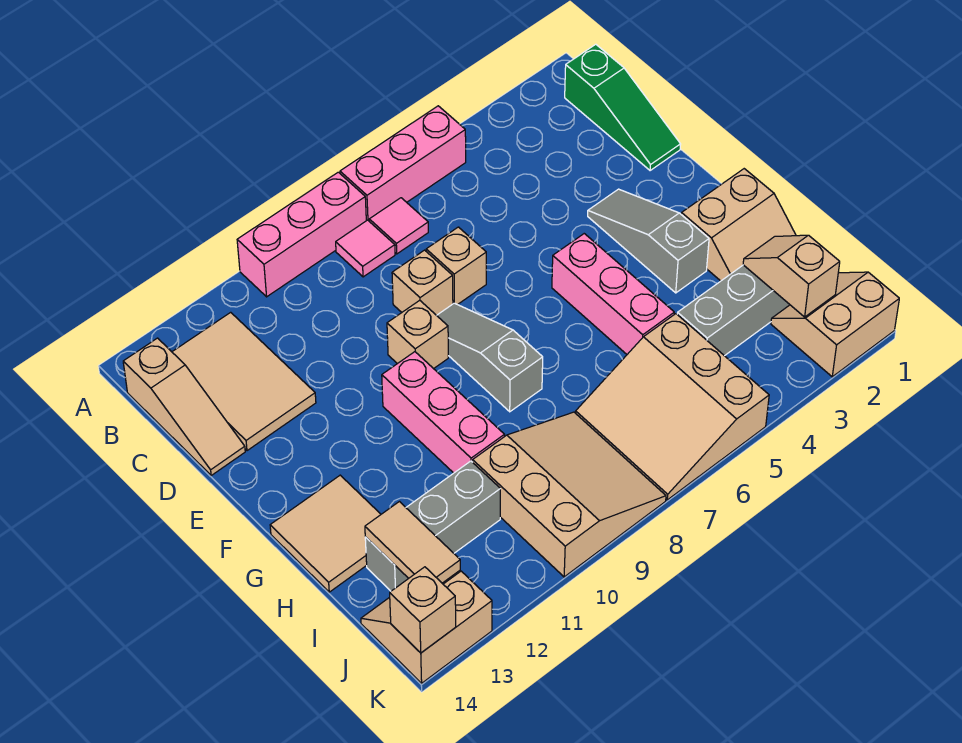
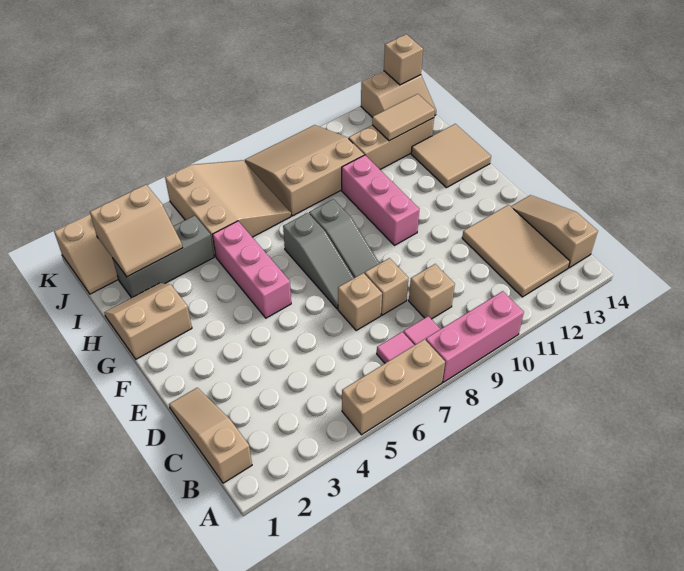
pink brick A5:A7 level 1 -> tan brick A5:A7 level 1
green slope B1:D1 level 1 top B -> tan slope B1:D1 level 1 top B
grey slope E3:G3 level 1 top G -> grey slope E7:G7 level 1 top G
tan brick E9 level 1 -> tan brick C9 level 1
tan slope I2:J2 level 2 top J -> tan slope I2:J3 level 2 top J
tan slope I8:K10 level 1 top 10 -> tan slope I8:K10 level 1 top I
grey brick I11:I13 level 1 -> tan brick I11:I13 level 1
tan tile I13:J13 level 2 -> tan tile I12:I13 level 2

